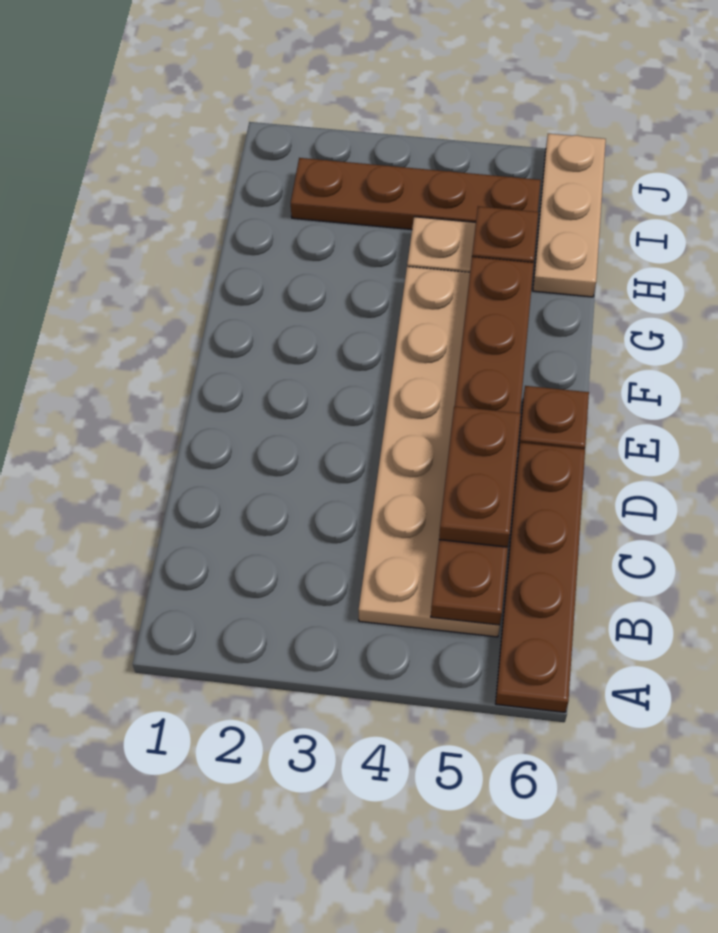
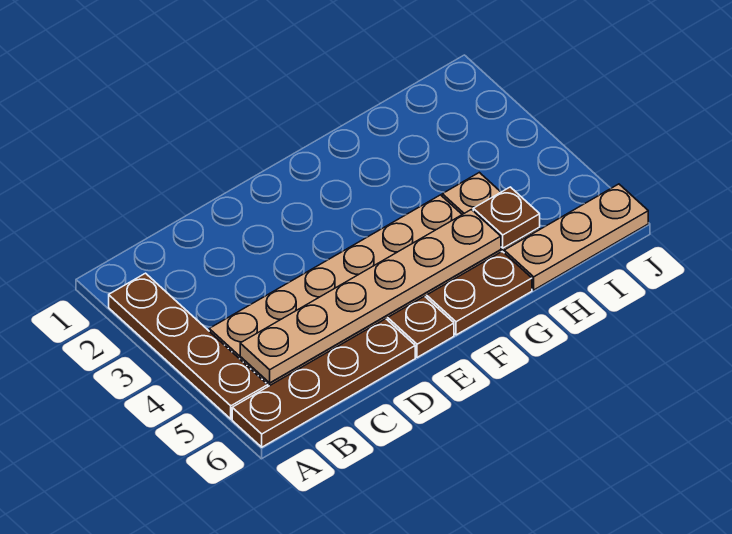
brown plate B5:G5 level 2 -> tan plate B5:G5 level 2
brown plate C5:D5 level 3 -> brown plate F6:G6 level 1
brown plate I2:I5 level 1 -> brown plate A2:A5 level 1

